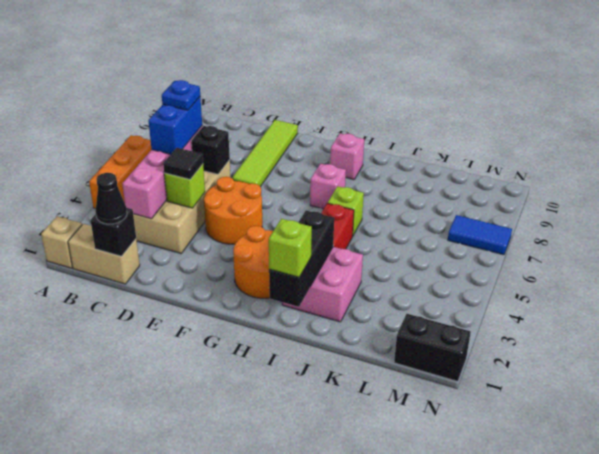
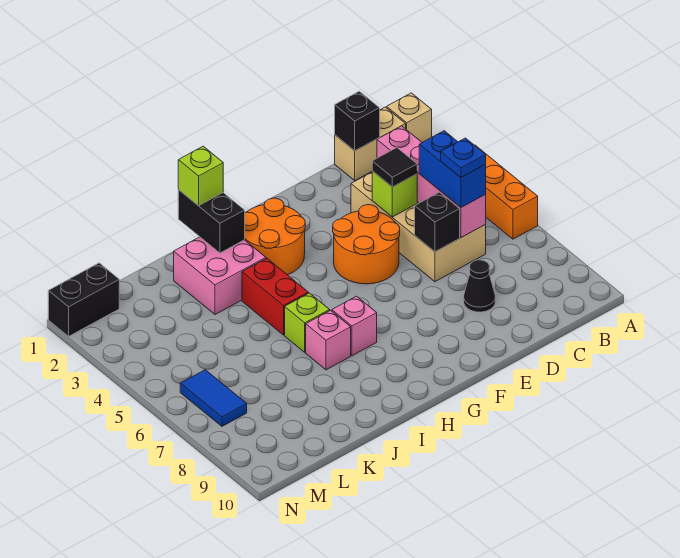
black cone C1 level 3 -> black cone D8 level 1
lime tile E7:E10 level 1 -> none
pink brick H9 level 1 -> pink brick I7 level 1
black brick I1:I3 level 2 -> black brick I1:I2 level 2
blue tile M7:N7 level 1 -> blue tile M6:M7 level 1

